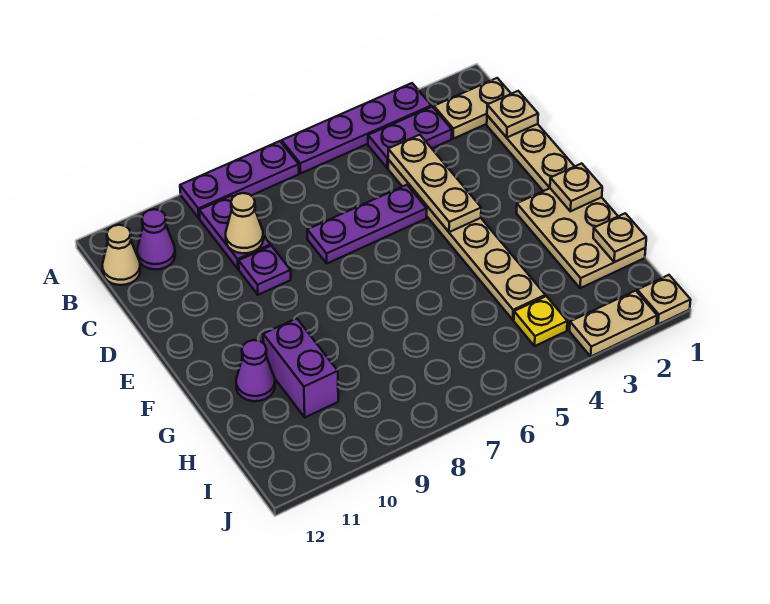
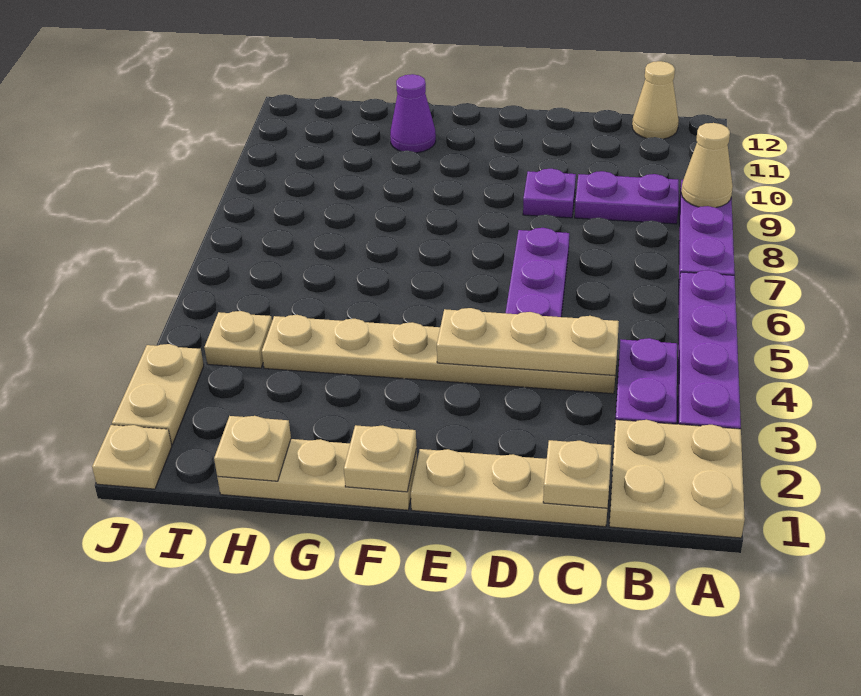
tan plate B1:B2 level 1 -> tan plate A1:B2 level 1
purple cone B11 level 1 -> none
tan cone C9 level 2 -> tan cone A9 level 2
tan plate F1:H2 level 1 -> tan plate F1:H1 level 1
purple brick G10:H10 level 1 -> none
yellow plate I4 level 1 -> tan plate I4 level 1

